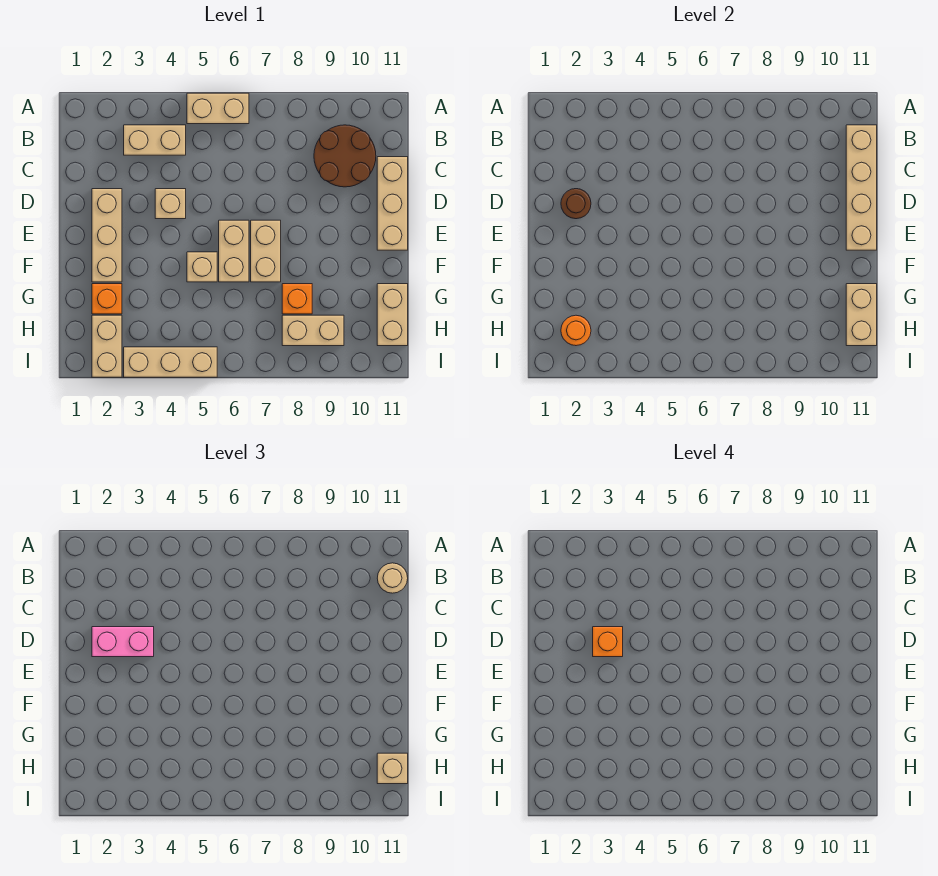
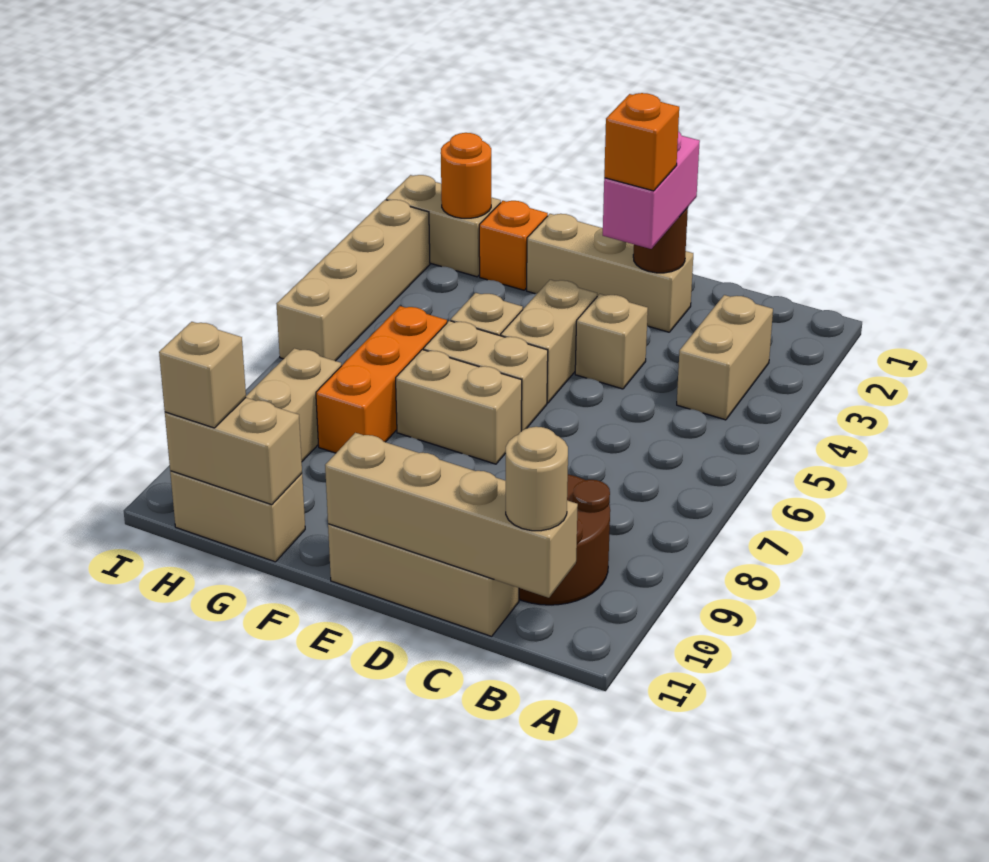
tan brick A5:A6 level 1 -> tan brick E4:E5 level 1
orange brick G8 level 1 -> orange brick G6:G8 level 1
tan brick I3:I5 level 1 -> tan brick I3:I6 level 1

